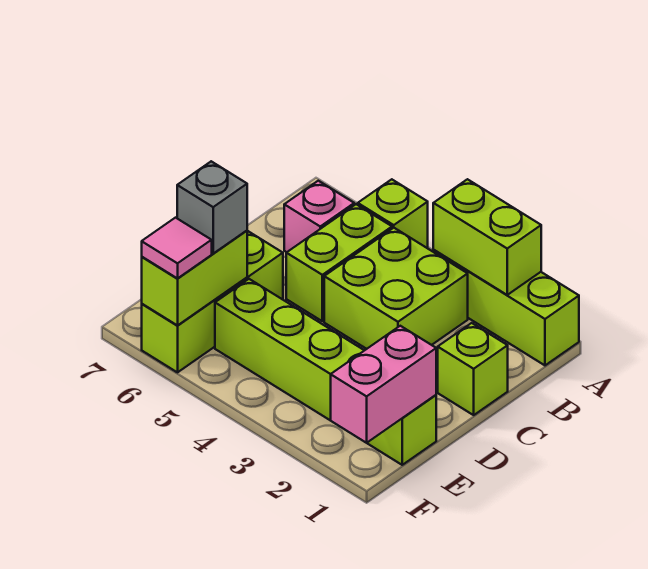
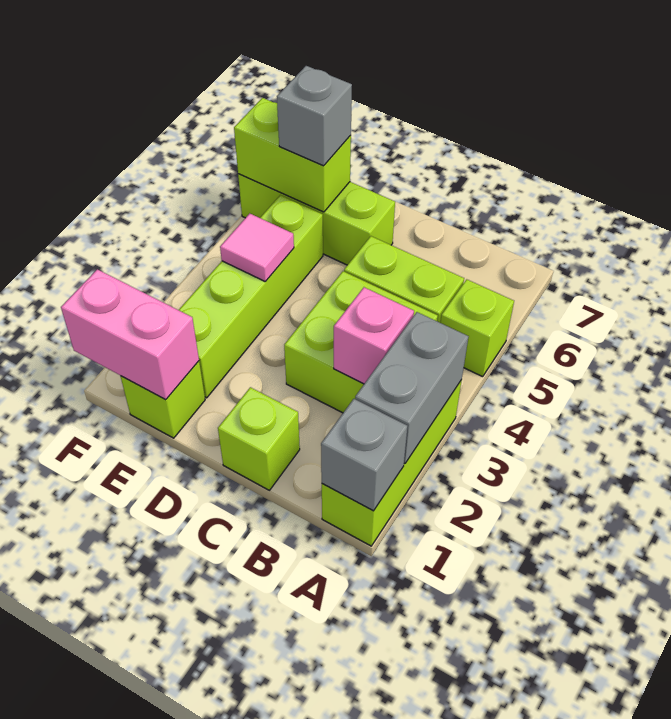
none -> grey brick A1 level 2
lime brick A2:A3 level 2 -> grey brick A2:A3 level 2
pink brick B6 level 1 -> pink brick B3 level 2
pink tile F6 level 3 -> pink tile E4 level 2

